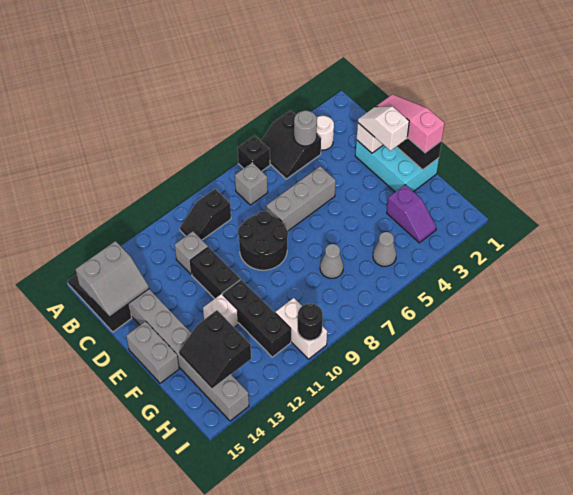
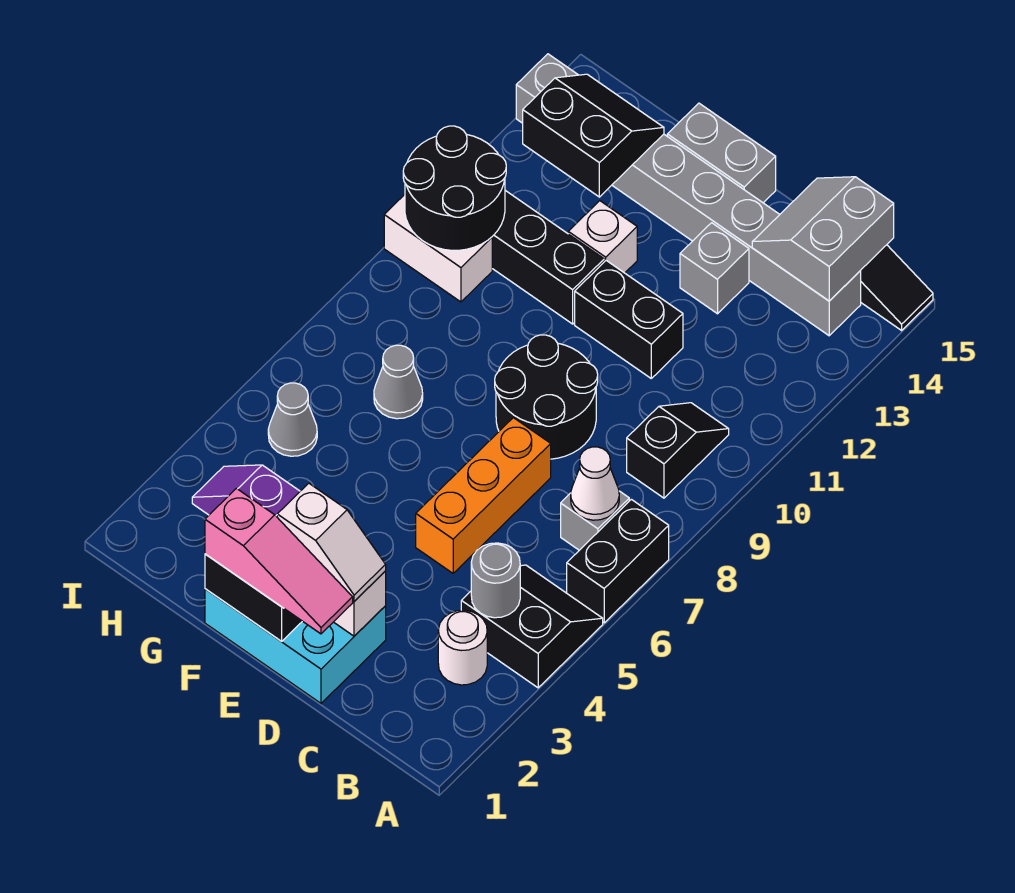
black brick A6 level 1 -> black brick A6:A7 level 1
none -> white cone B7 level 2
grey brick C11 level 1 -> grey brick D13 level 1
grey brick D5:D7 level 1 -> orange brick D5:D7 level 1
black round brick I10 level 2 -> black round brick H10:I11 level 2

